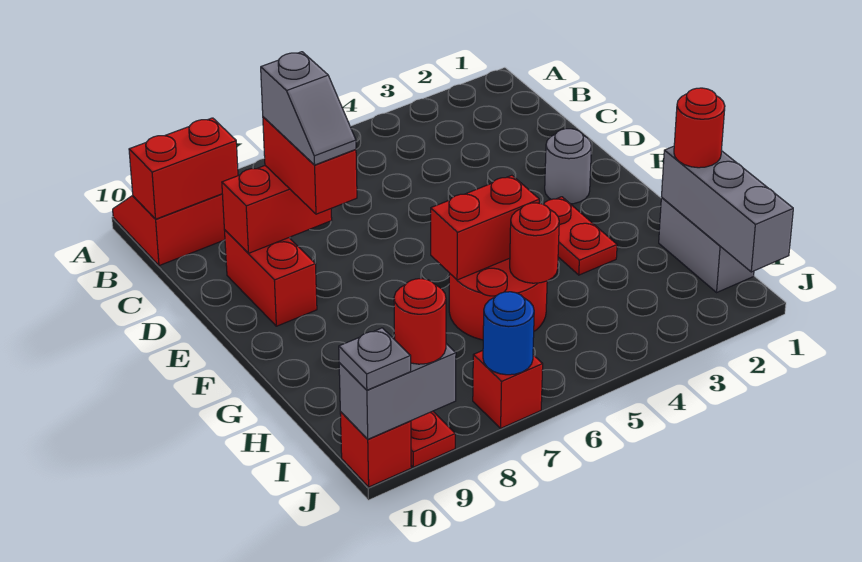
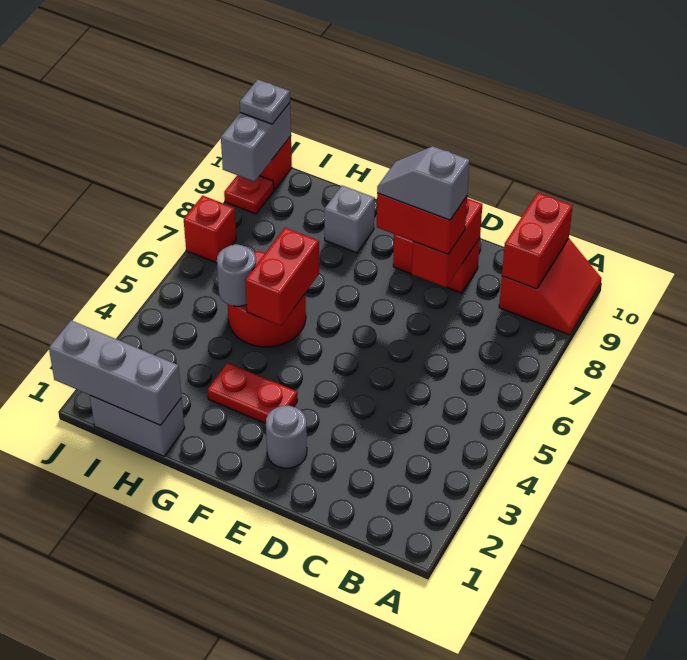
none -> grey brick G9 level 1
red round brick H1 level 3 -> none
red round brick H5 level 2 -> grey round brick H5 level 2
blue round brick J7 level 2 -> none
red round brick J9 level 3 -> none

